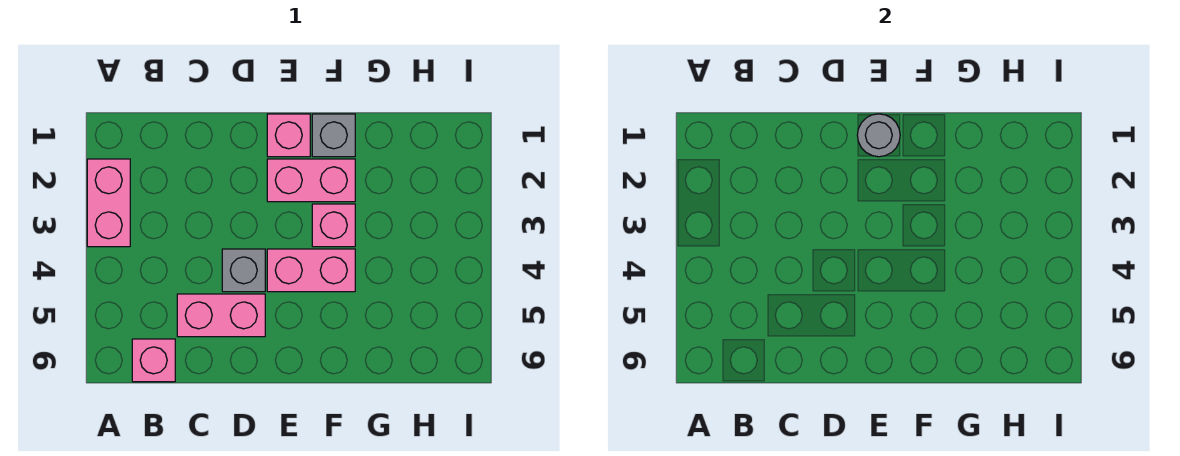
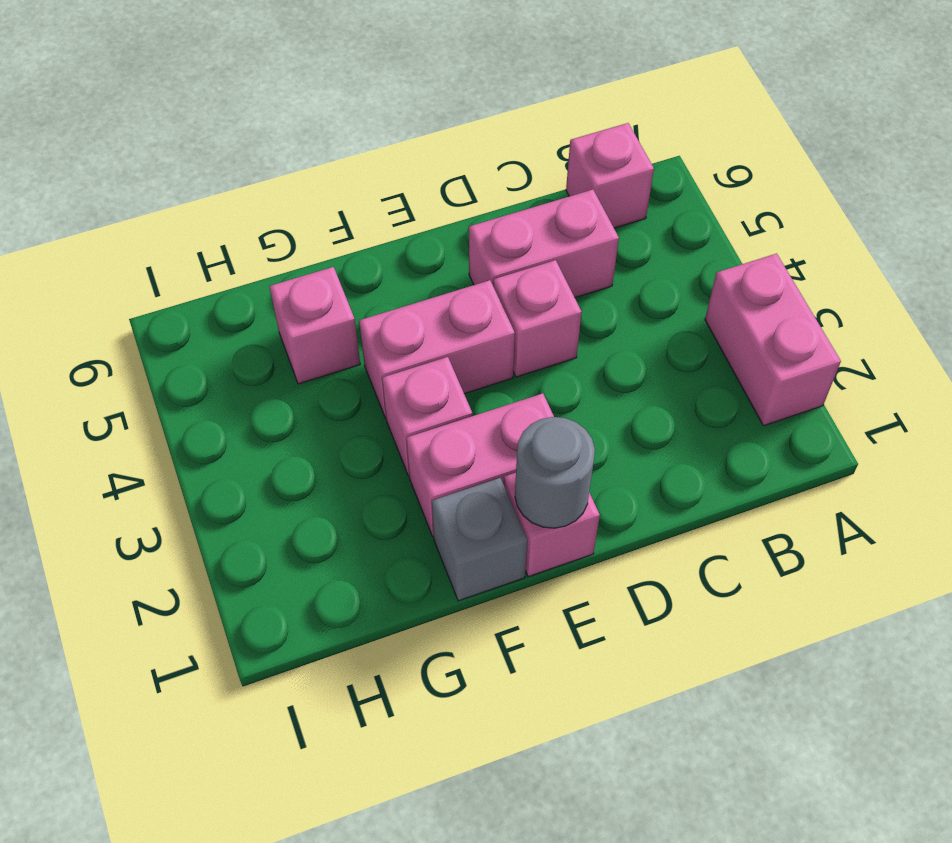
grey brick D4 level 1 -> pink brick D4 level 1
none -> pink brick G5 level 1

